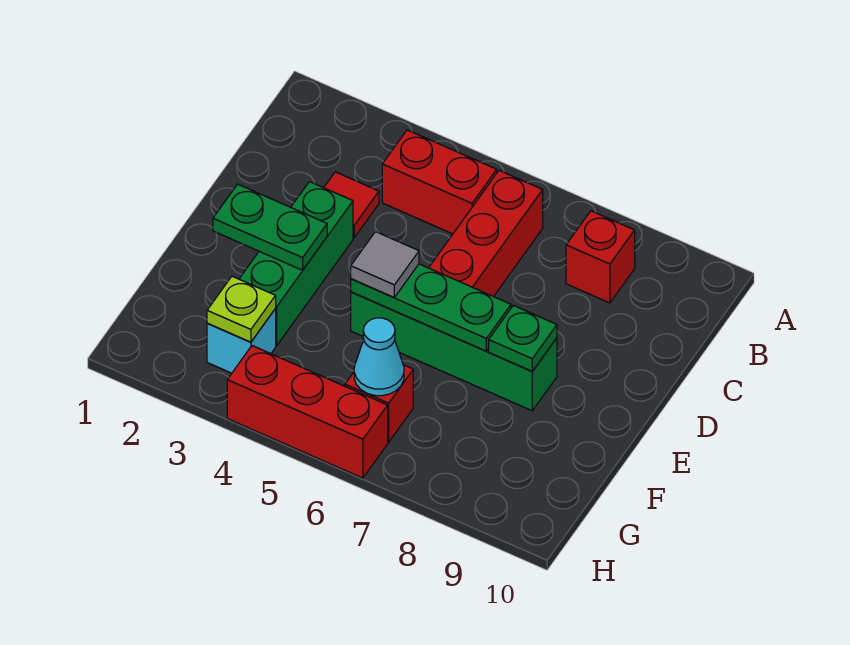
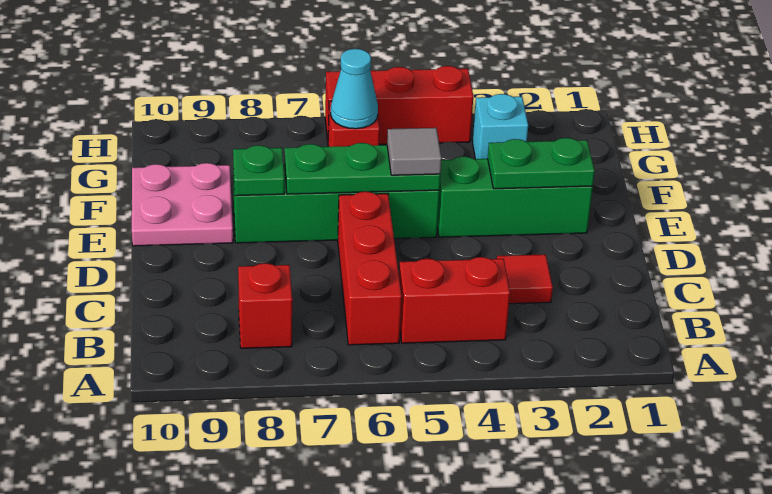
green brick D3:F3 level 1 -> green brick E2:E4 level 1
none -> pink plate E9:F10 level 1
lime plate G3 level 2 -> none

